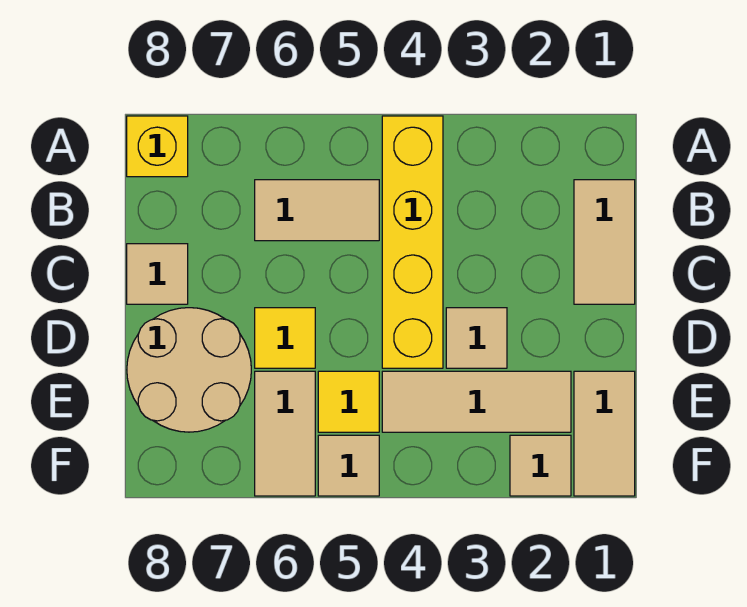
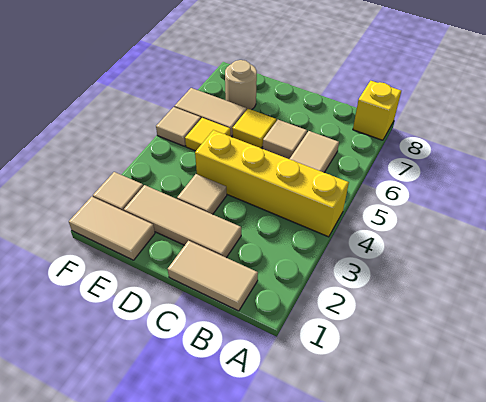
tan tile C8 level 1 -> tan tile C6 level 1
tan round brick D7:E8 level 1 -> tan round brick E7 level 1
tan tile E2:E4 level 1 -> tan tile C2:E2 level 1

